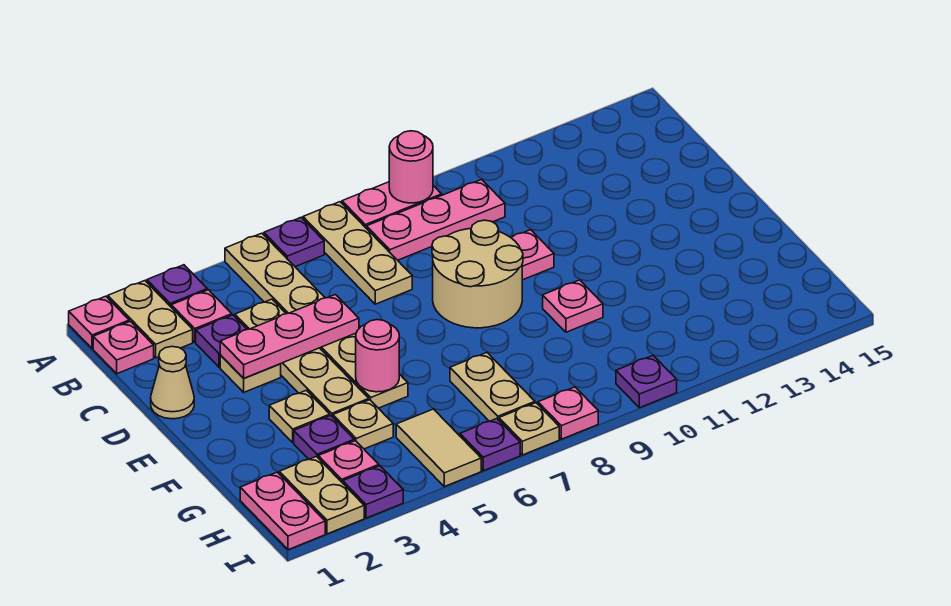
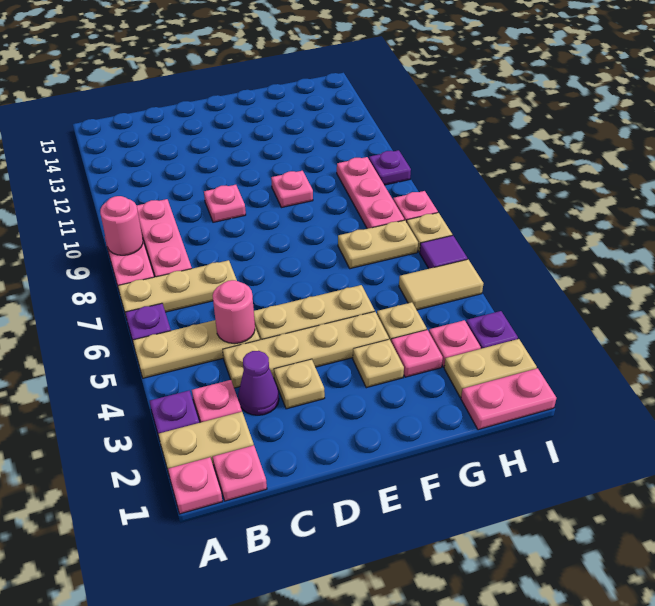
purple plate C3 level 1 -> purple cone C3 level 1
tan cone D1 level 1 -> none
pink plate D3:D5 level 2 -> pink plate H8:H10 level 1
tan round brick D8:E9 level 1 -> none
pink round brick F5 level 2 -> pink round brick C5 level 2
purple plate G3 level 1 -> pink plate G3 level 1
purple plate I6 level 1 -> purple tile I6 level 1

